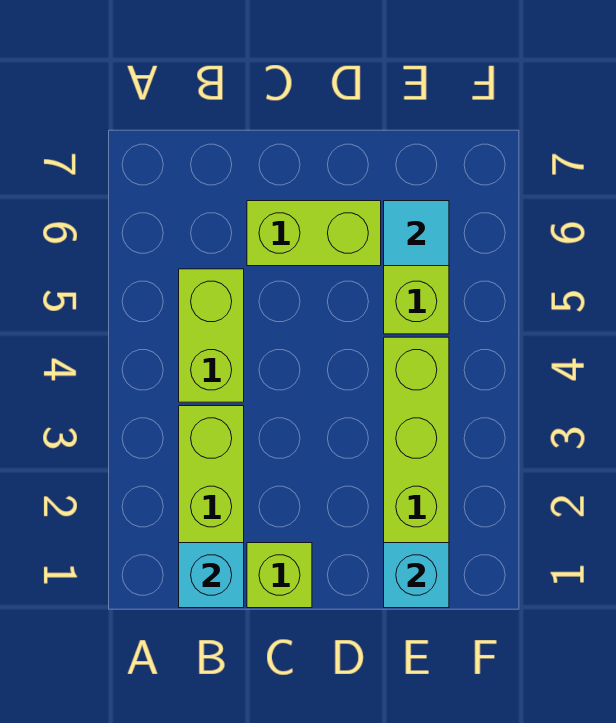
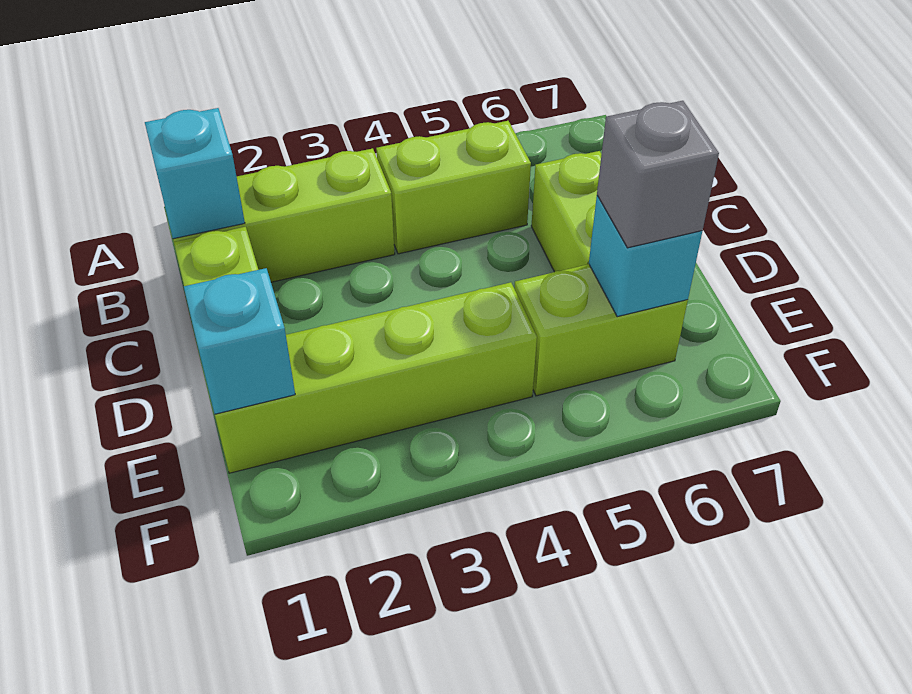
cyan tile E6 level 2 -> cyan brick E6 level 2
none -> grey brick E6 level 3

